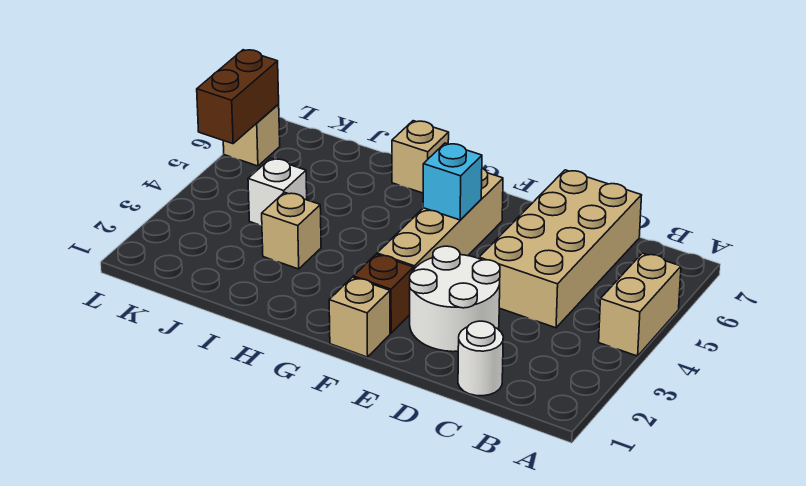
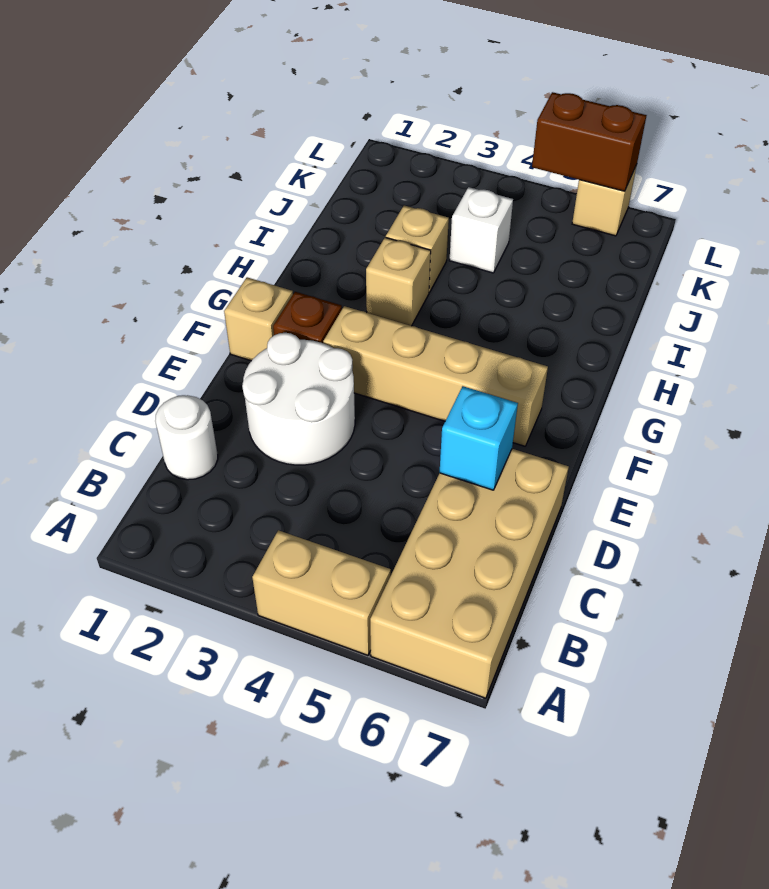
tan brick C4:D7 level 1 -> tan brick A6:D7 level 1
cyan brick F5 level 2 -> cyan brick D6 level 2
tan brick H7 level 1 -> tan brick H3 level 1

